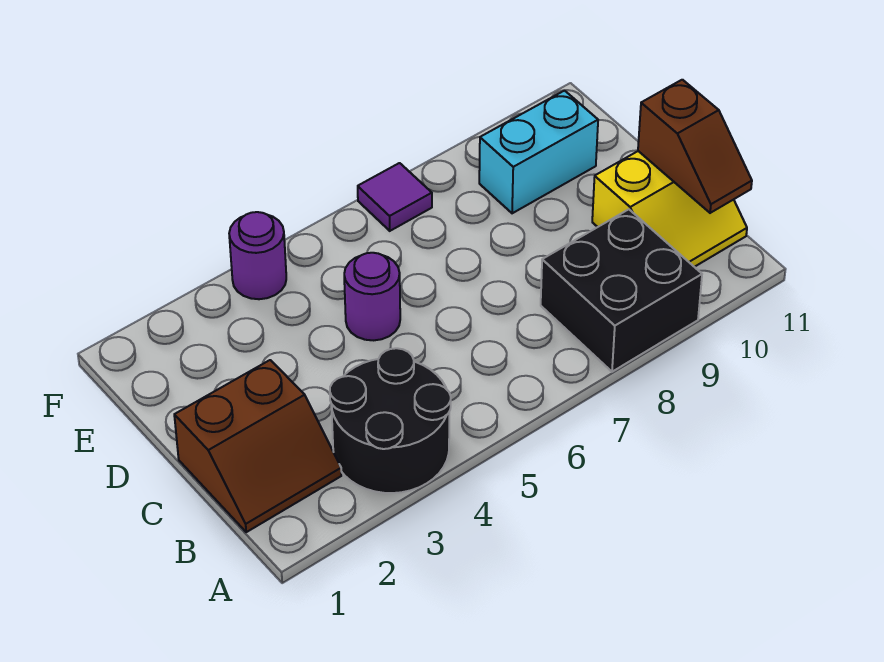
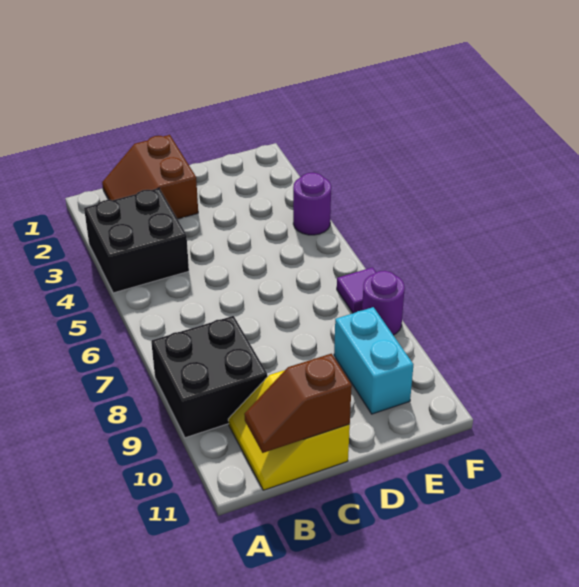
black round brick A3:B4 level 1 -> black brick A3:B4 level 1
purple round brick D5 level 1 -> purple round brick F8 level 1

